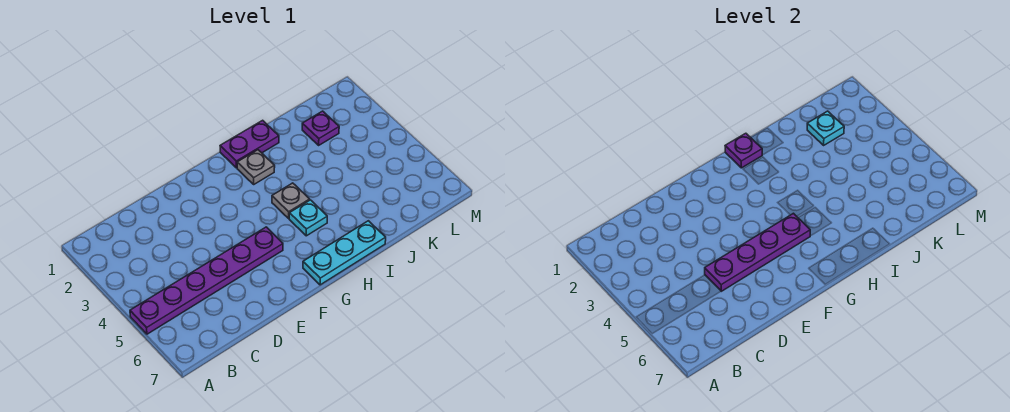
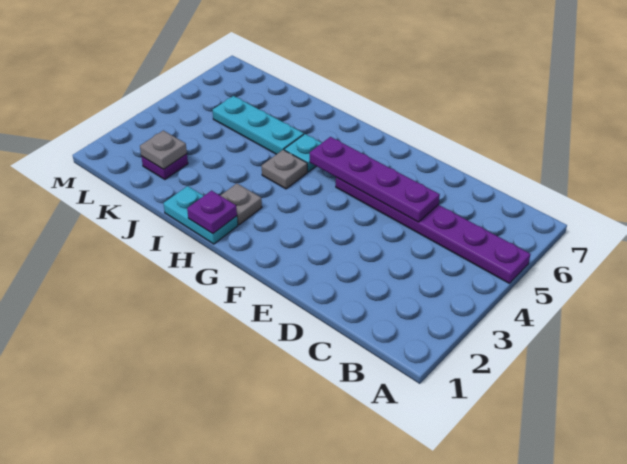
cyan plate G7:I7 level 1 -> cyan plate I5:K5 level 1
purple plate H1:I1 level 1 -> cyan plate H1:I1 level 1
cyan plate K2 level 2 -> grey plate K2 level 2

